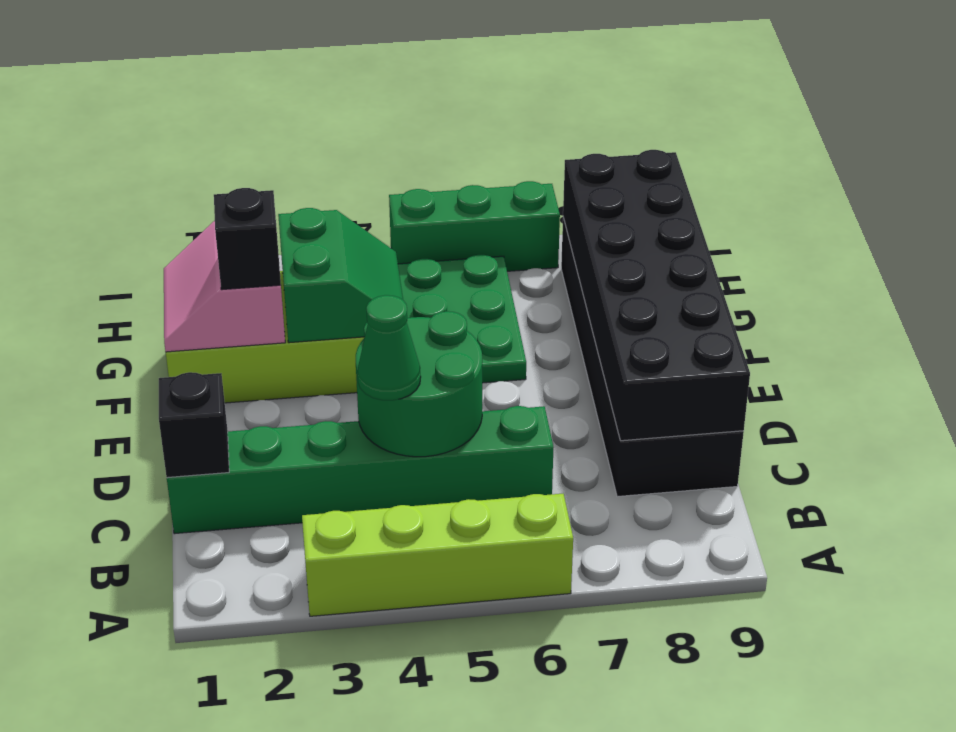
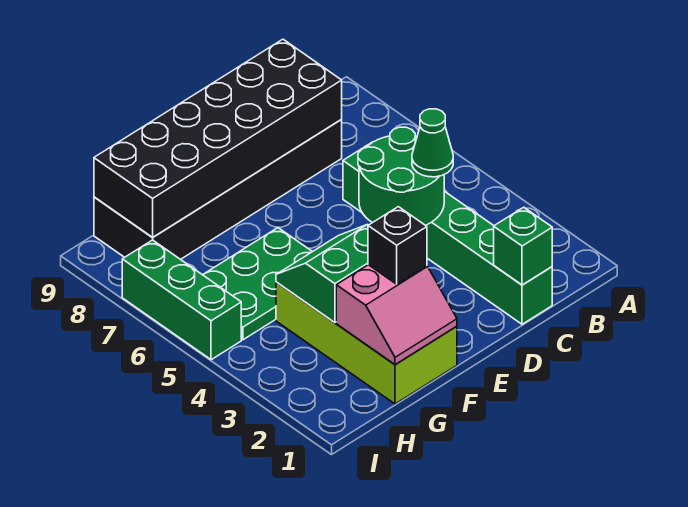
lime brick A3:A6 level 1 -> none
black brick C1 level 2 -> green brick C1 level 2

